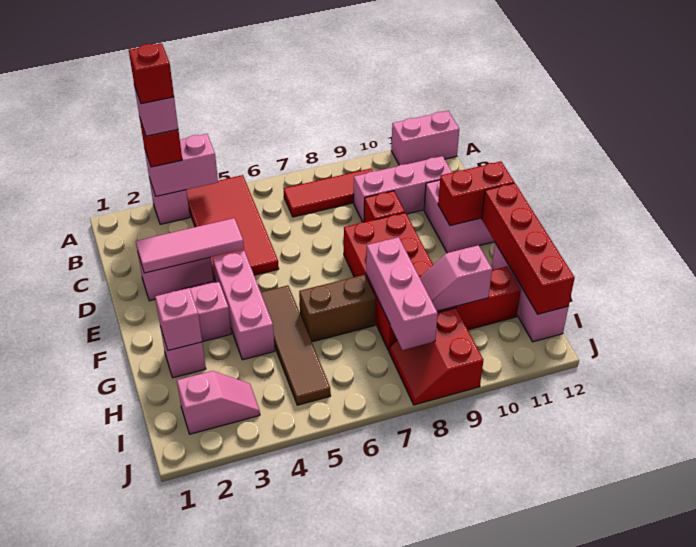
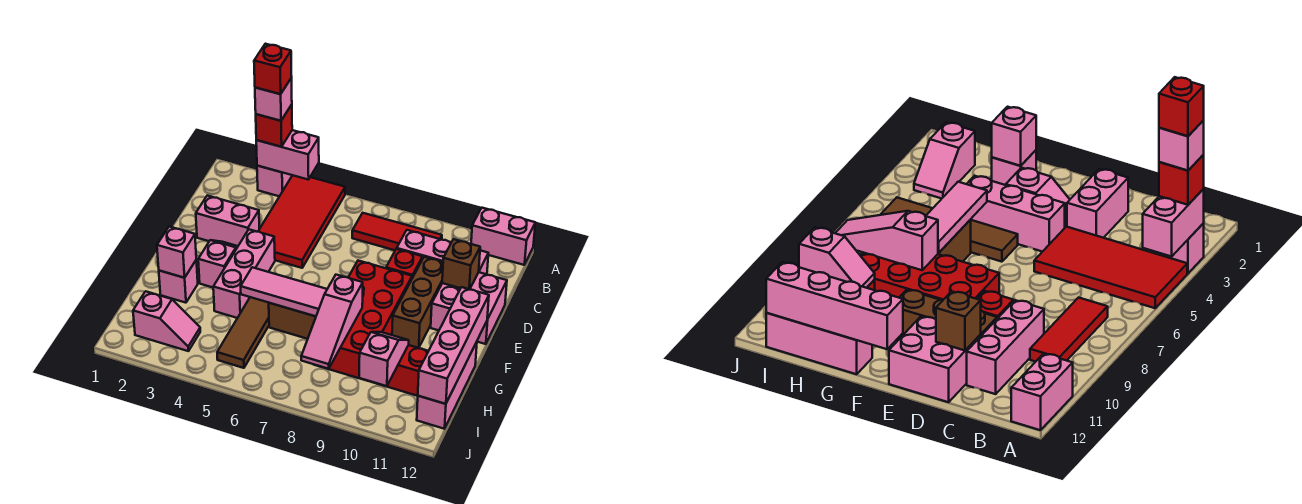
pink tile D2:D4 level 2 -> pink tile G5:G7 level 2
none -> brown brick D10:F10 level 1
none -> brown brick D11 level 2
red brick E11:E12 level 2 -> none
red brick F12:I12 level 2 -> pink brick F12:I12 level 2
pink brick G8:I8 level 2 -> pink slope G8:I8 level 2 top G
pink slope H9:H10 level 2 top 10 -> pink slope H10:I10 level 2 top I
red slope I8:J9 level 1 top 9 -> none

